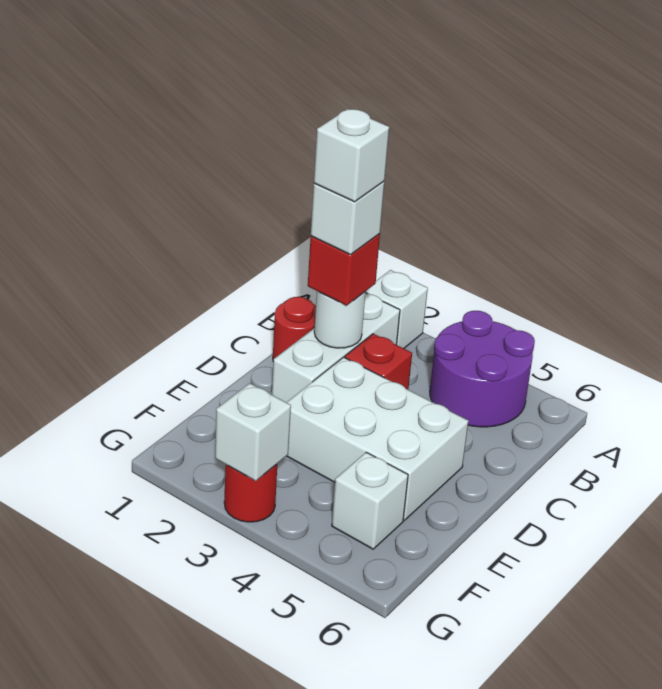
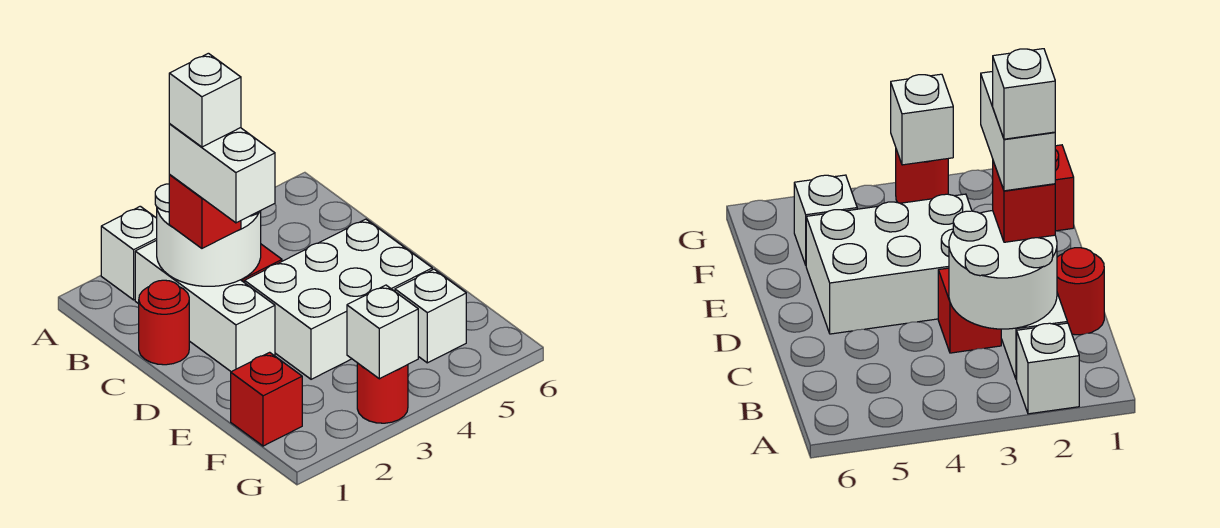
purple round brick A4:B5 level 1 -> none
white round brick C2 level 2 -> white round brick B2:C3 level 2
white brick C2 level 4 -> white brick C2:D2 level 4
none -> red brick F1 level 1

